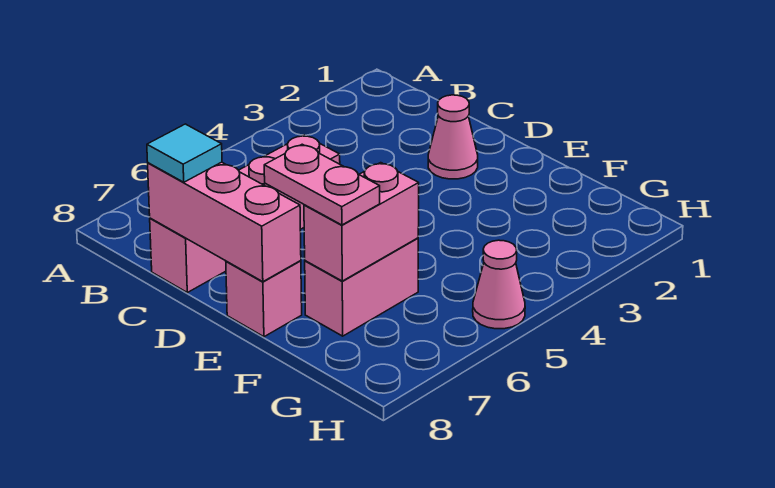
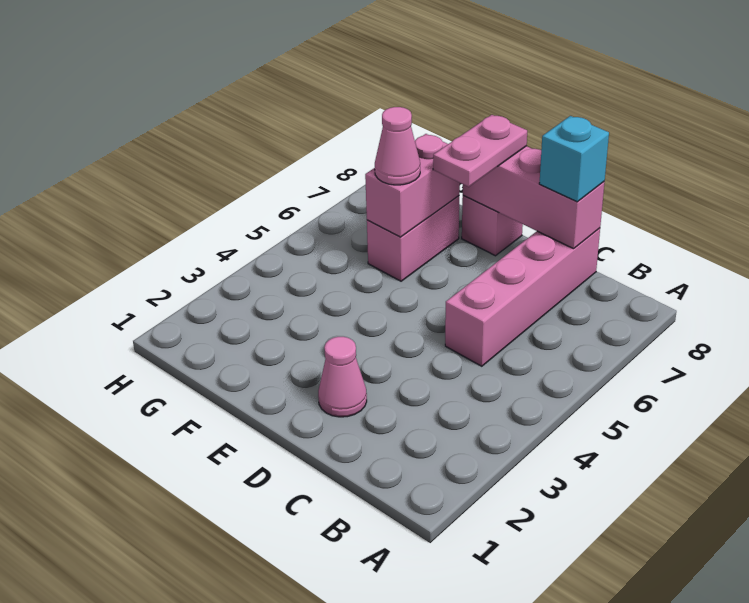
cyan tile C8 level 3 -> cyan brick C8 level 3
pink plate E7:F7 level 3 -> pink plate E7:E8 level 3
pink cone H5 level 1 -> pink cone F6 level 3

